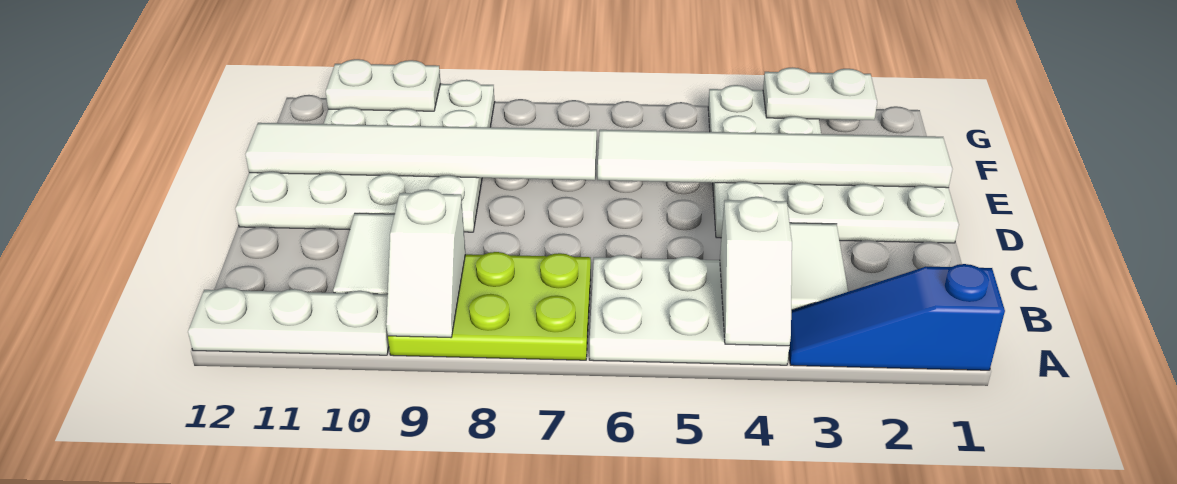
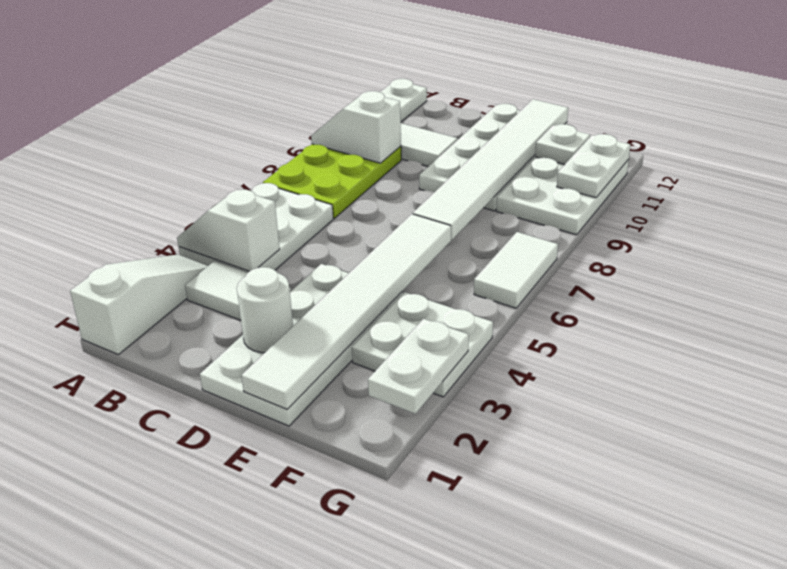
blue slope A1:A3 level 1 top 1 -> white slope A1:A3 level 1 top 1
none -> white round brick D2 level 2
none -> white plate F11 level 2
none -> white tile G6:G7 level 1

